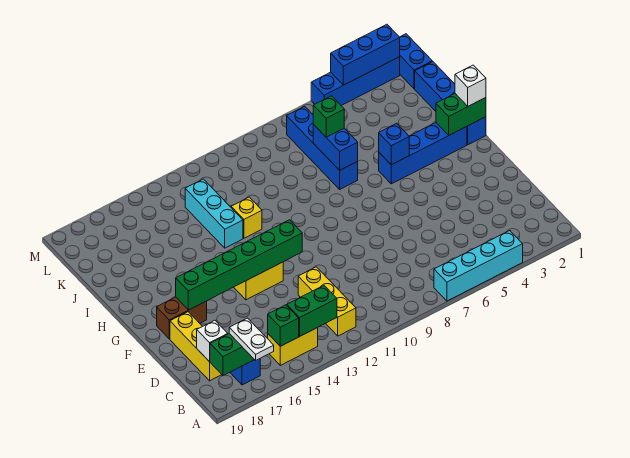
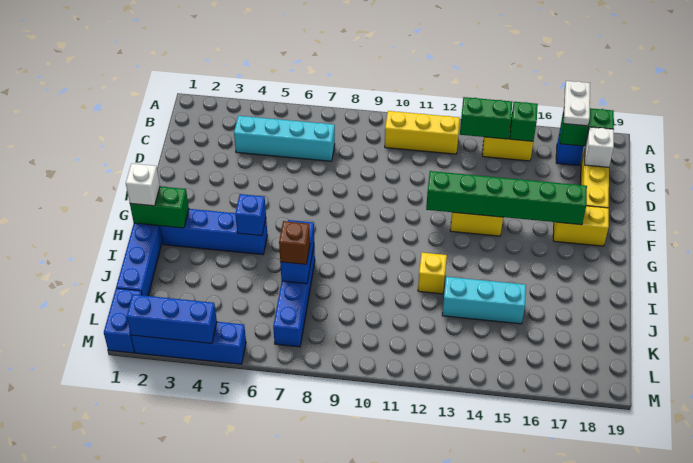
cyan brick A4:A7 level 1 -> cyan brick C4:C7 level 1
yellow brick B12:D12 level 1 -> yellow brick B10:B12 level 1
brown brick F17:F18 level 1 -> yellow brick F17:F18 level 1
cyan brick I13:K13 level 1 -> cyan brick J13:J15 level 1
green brick J7 level 3 -> brown brick J7 level 3

